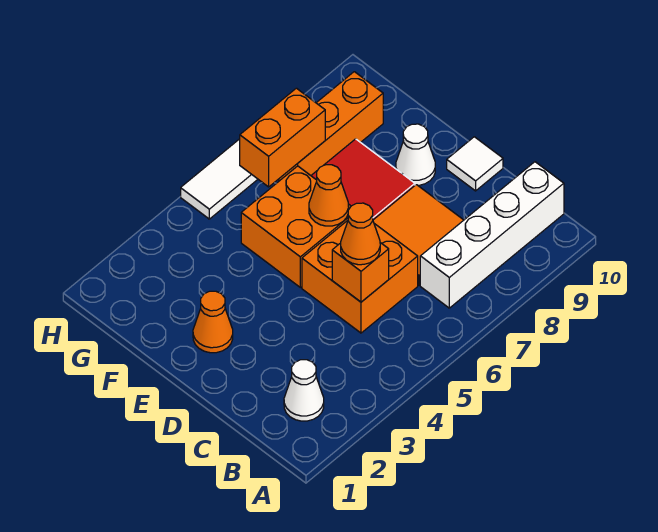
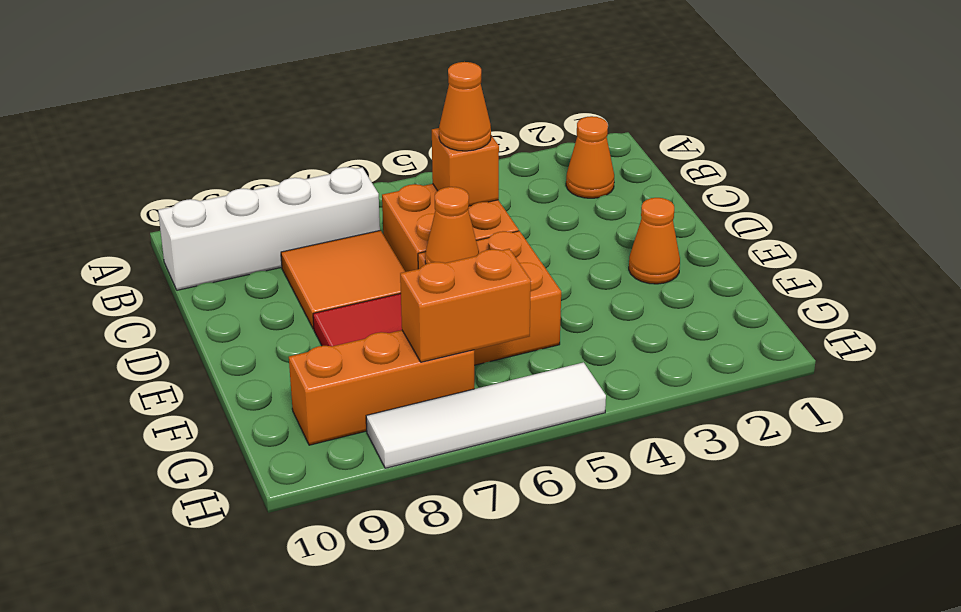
white cone B2 level 1 -> orange cone B2 level 1
white tile D10 level 1 -> none
white cone E9 level 1 -> none

